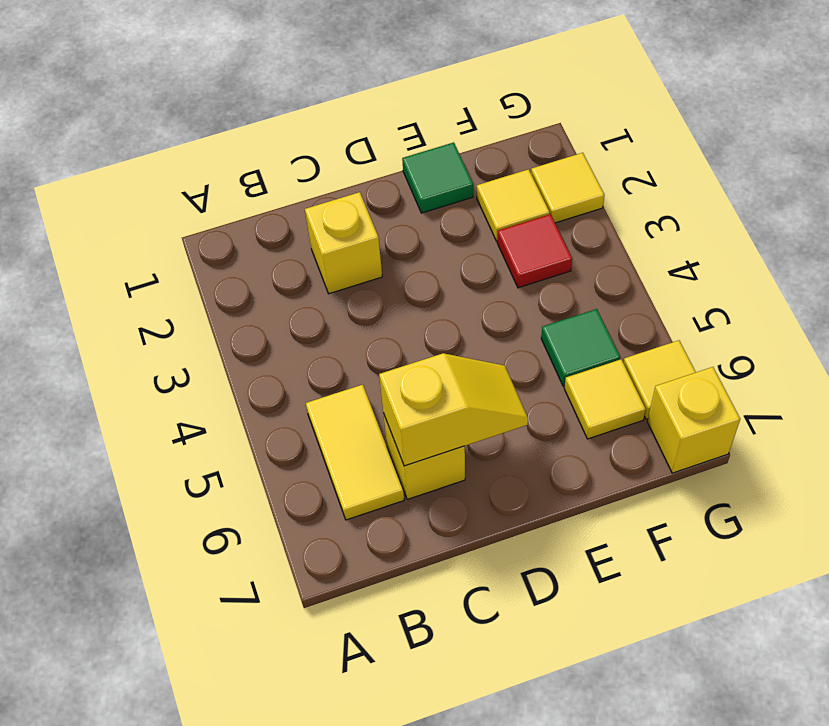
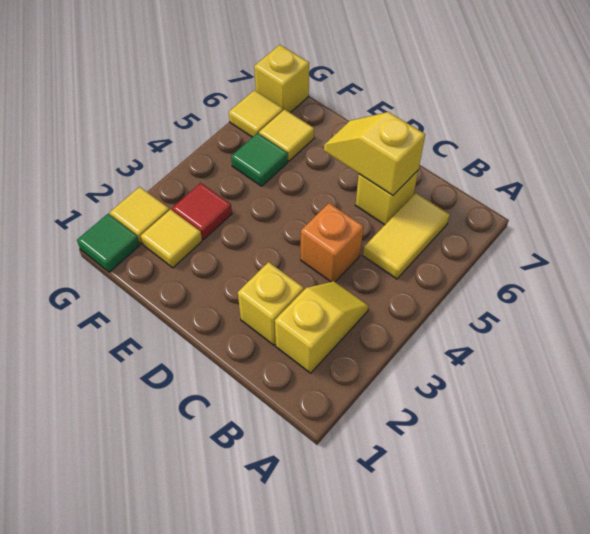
none -> yellow slope B2:B3 level 1 top 2
none -> orange brick C4 level 1
green tile E1 level 1 -> green tile G1 level 1

